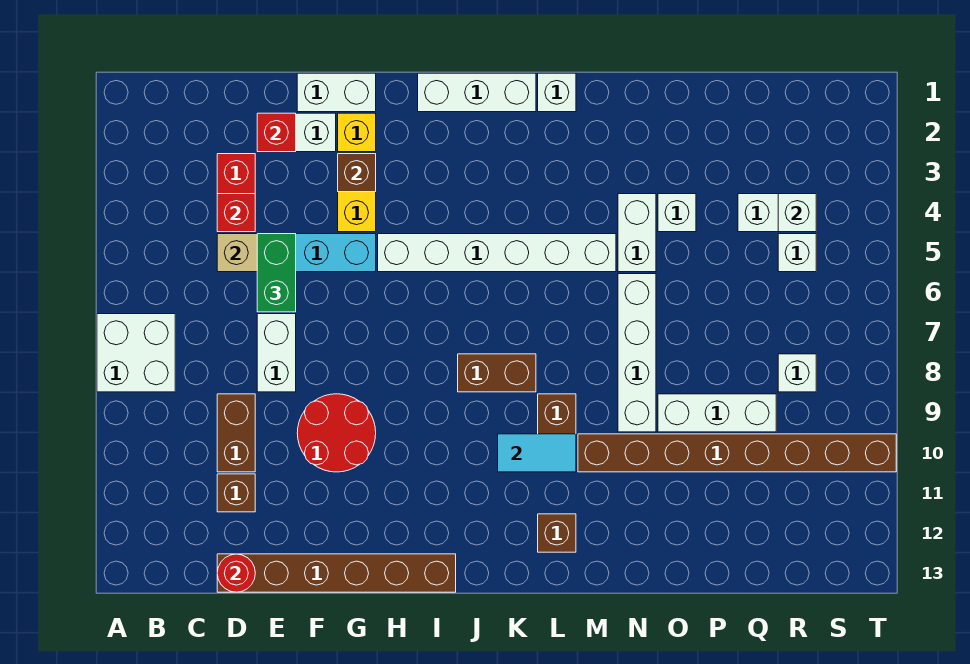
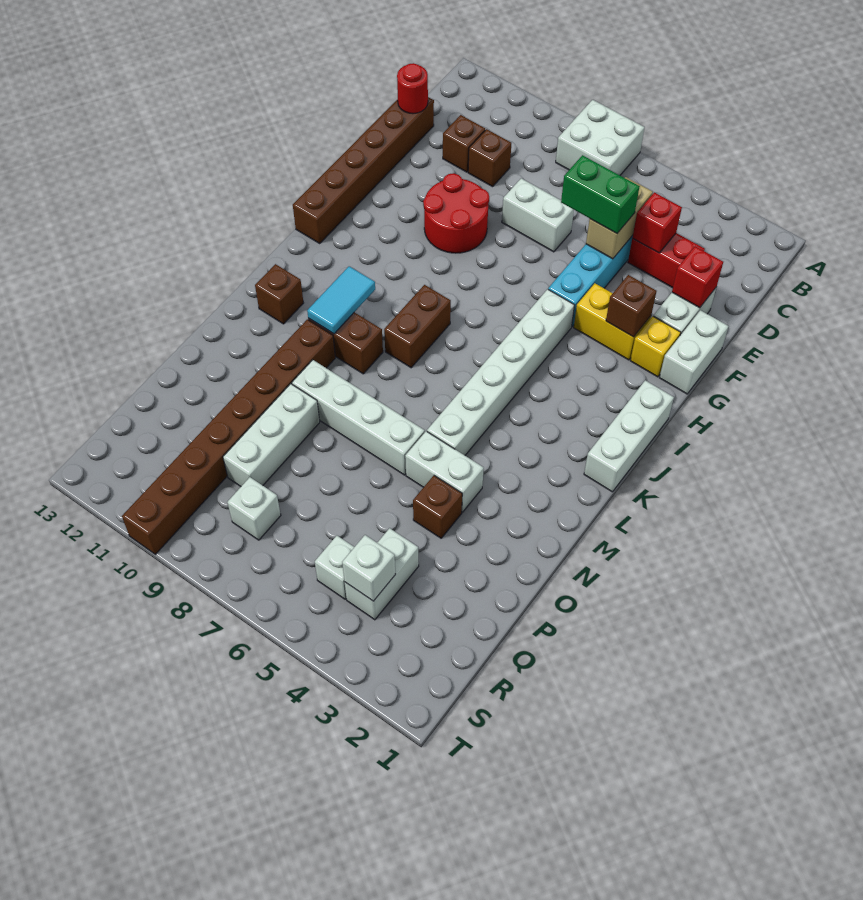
brown brick D9:D10 level 1 -> brown brick D10 level 1
white brick L1 level 1 -> none
white brick O4 level 1 -> brown brick O4 level 1

